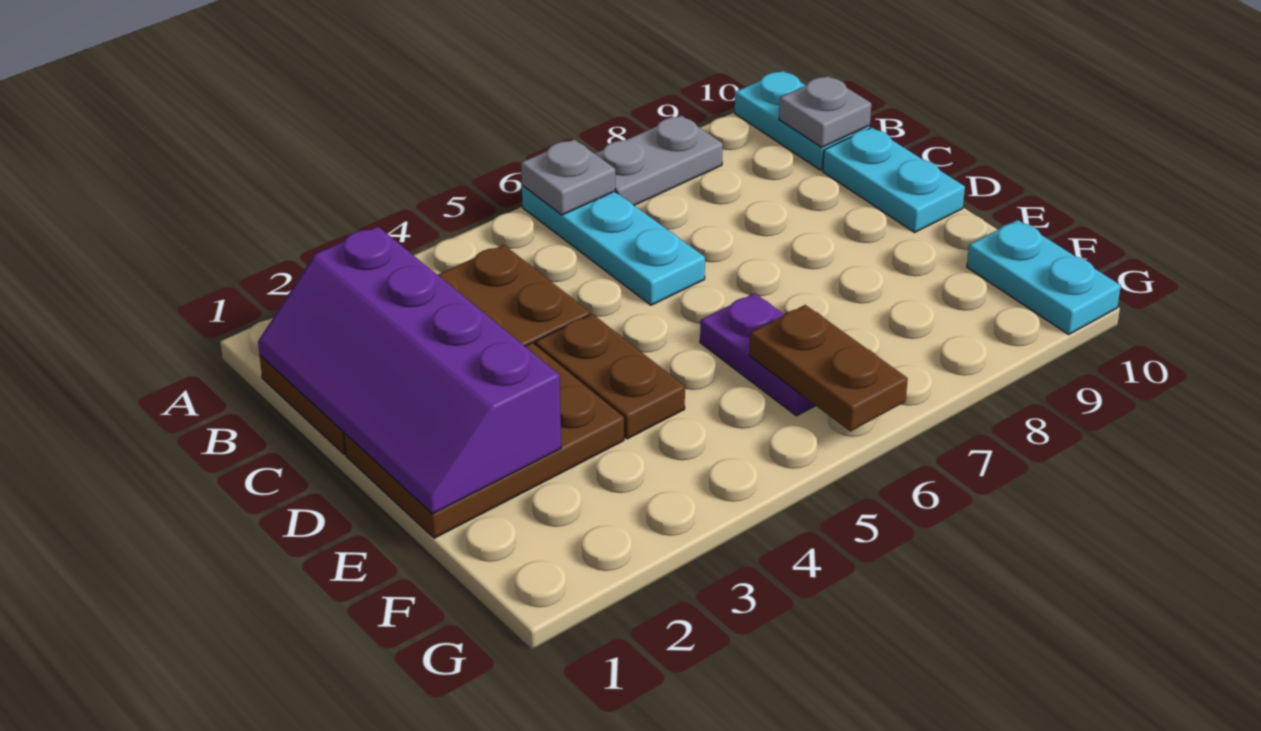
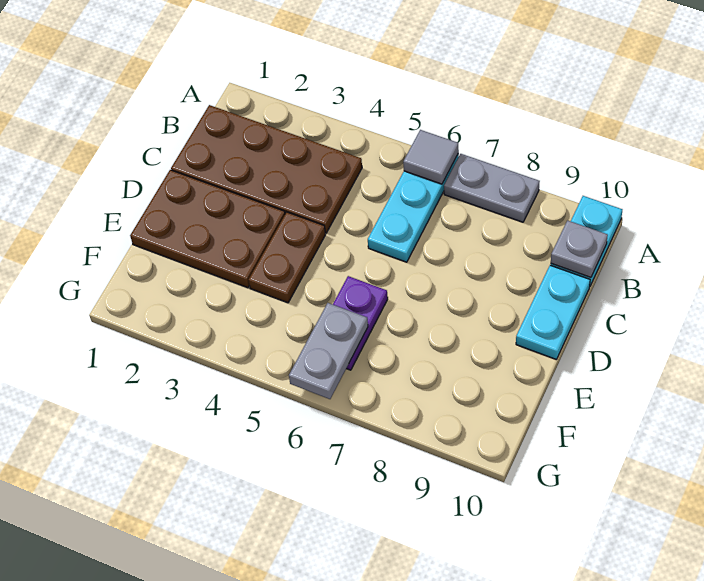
grey plate A6 level 2 -> grey tile A6 level 2
purple slope B1:E2 level 2 top 2 -> none
brown plate F6:G6 level 2 -> grey plate F6:G6 level 2
cyan plate F10:G10 level 1 -> none

